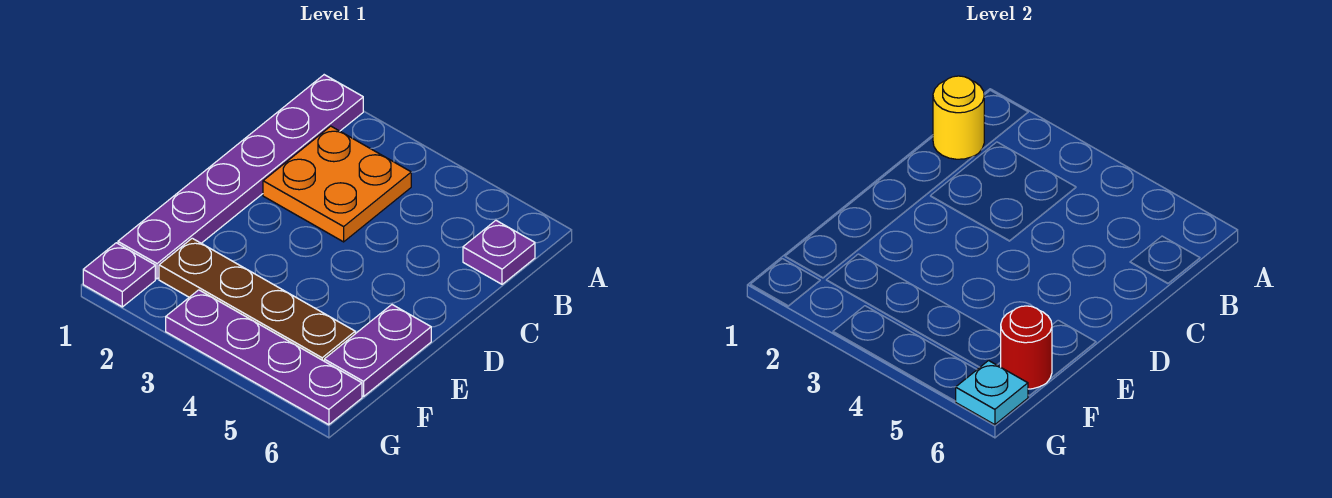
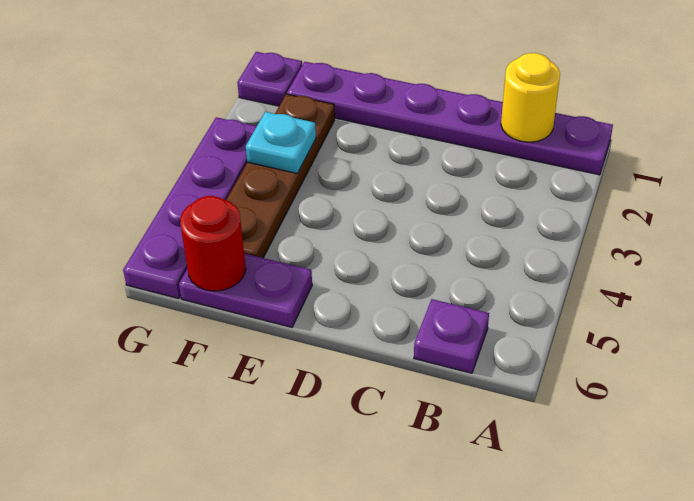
orange plate B2:C3 level 1 -> none
cyan plate G6 level 2 -> cyan plate F3 level 2

